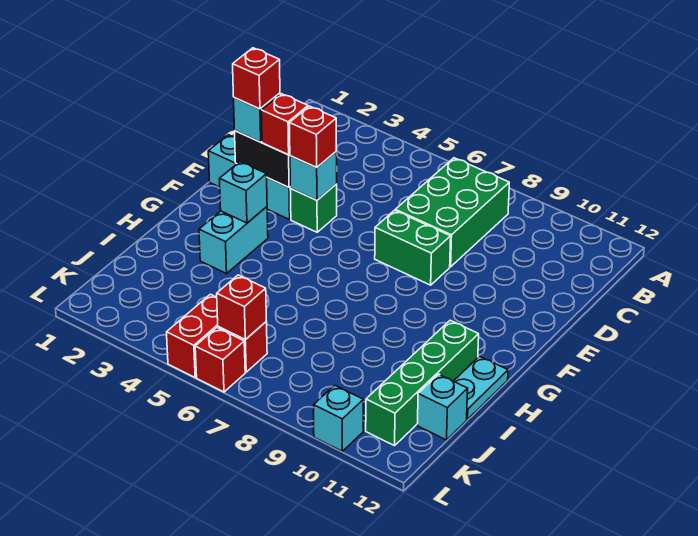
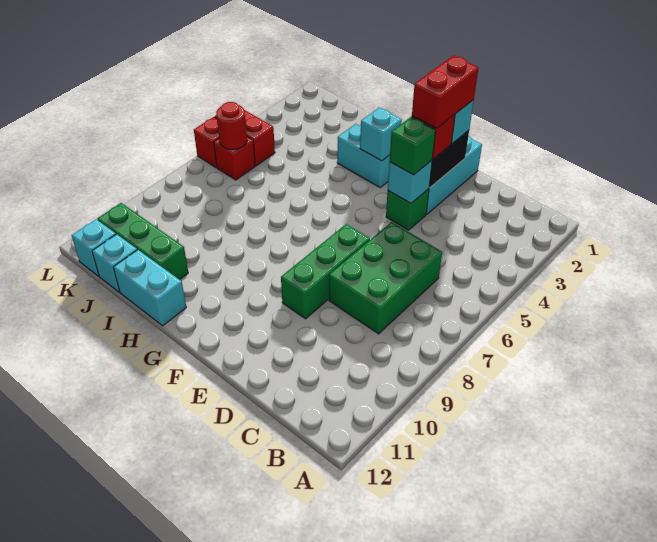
green brick B7:D8 level 1 -> green brick C6:D8 level 1
red brick E2 level 4 -> red brick E2:E3 level 4
red brick E4 level 3 -> green brick E4 level 3
green brick E7:E8 level 1 -> green brick E7:E9 level 1
green brick H11:K11 level 1 -> green brick I11:K11 level 1
cyan plate H12:I12 level 1 -> cyan brick H12:I12 level 1
red brick K6 level 2 -> red round brick K6 level 2
cyan brick L10 level 1 -> cyan brick K12 level 1

